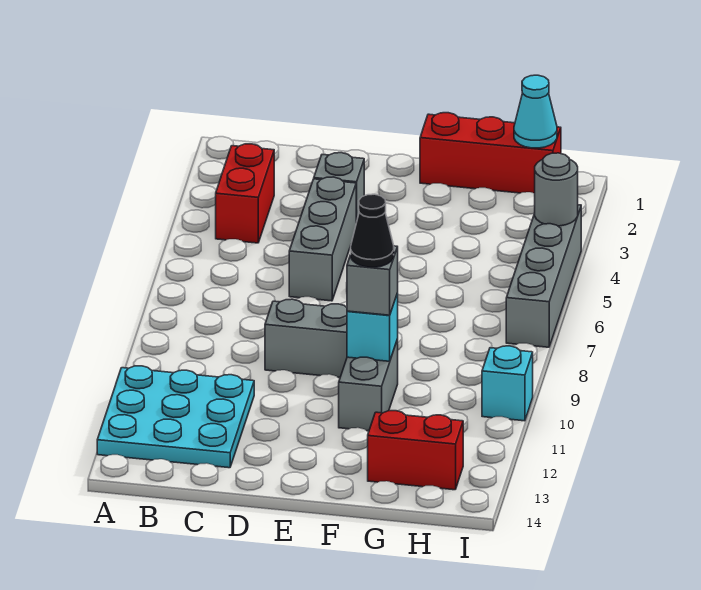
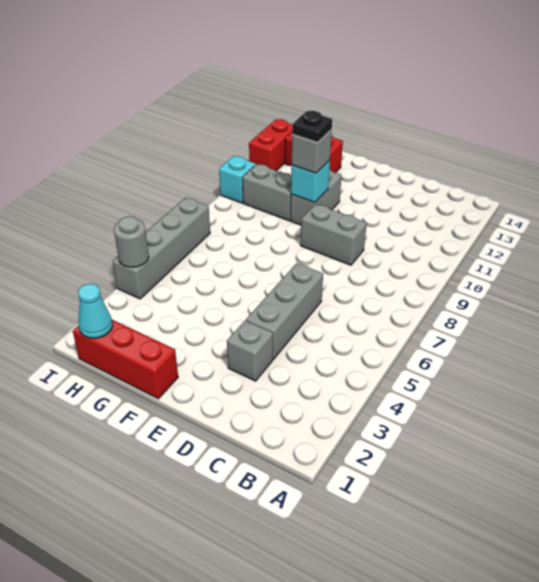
cyan plate A11:C13 level 1 -> none
red brick B3:B4 level 1 -> red brick I12:I13 level 1
black cone F10 level 4 -> black plate F10 level 4
none -> grey brick G10:H10 level 1

